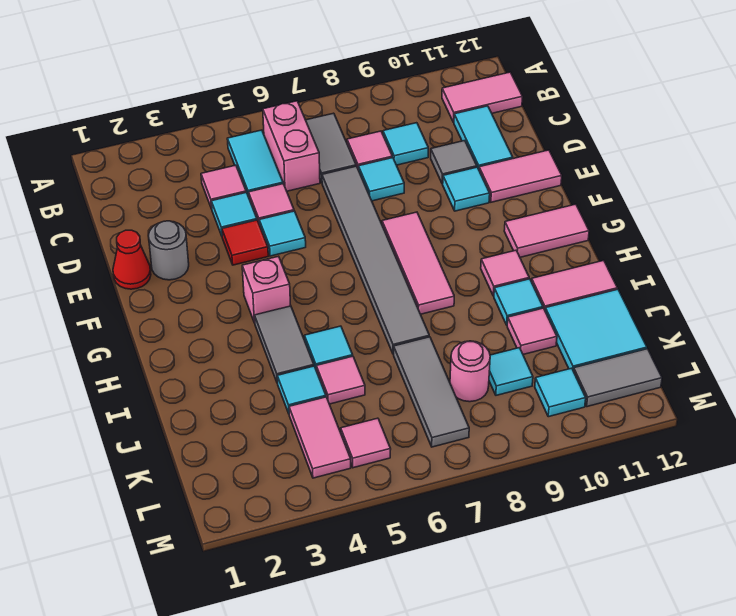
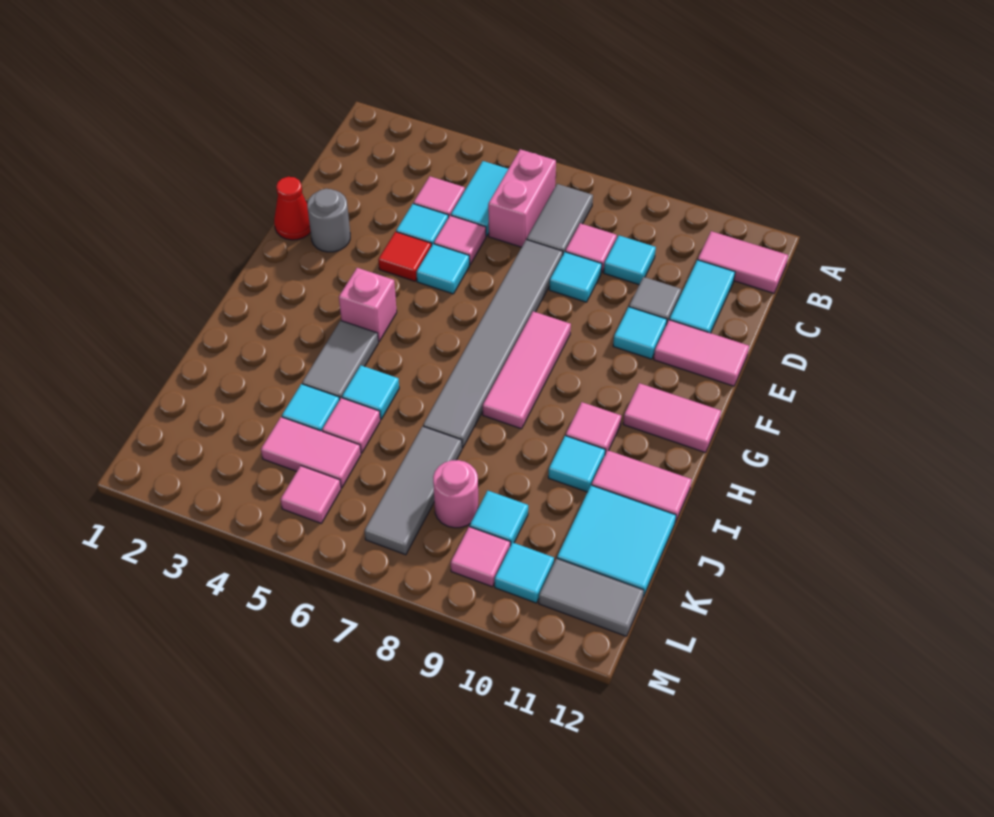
pink tile J10 level 1 -> pink tile L9 level 1
pink tile K4:L4 level 1 -> pink tile K4:K5 level 1

